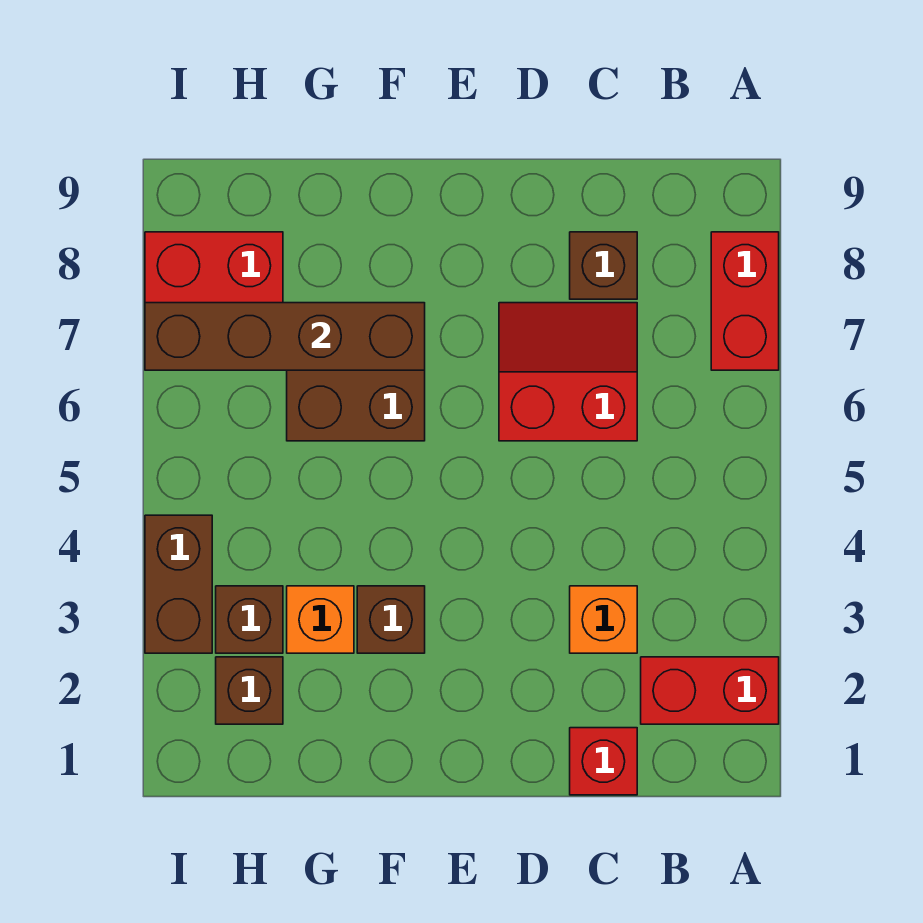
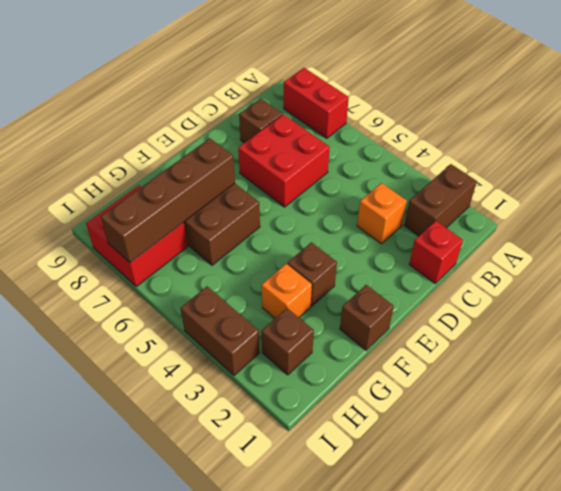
red brick A2:B2 level 1 -> brown brick A2:B2 level 1
red slope C6:D7 level 1 top 6 -> red brick C6:D7 level 1
brown brick H3 level 1 -> brown brick F1 level 1

